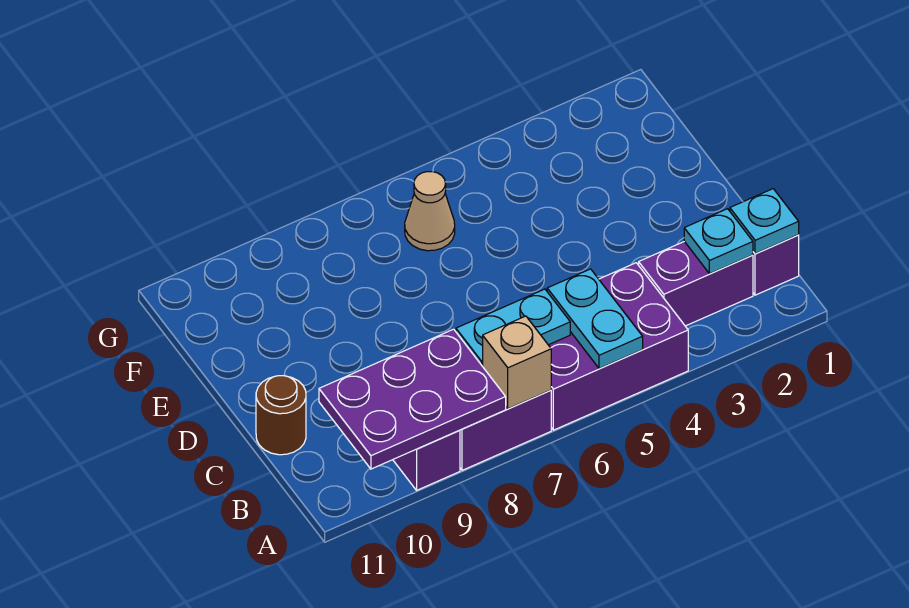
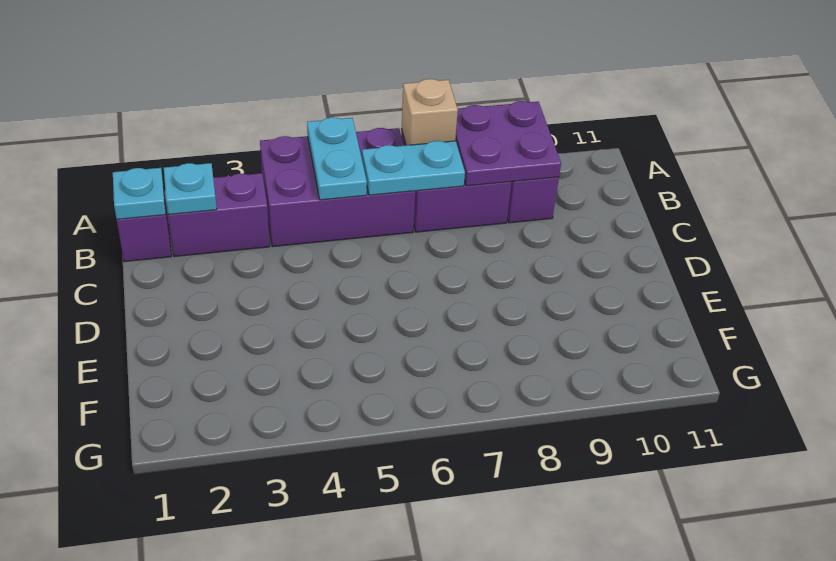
purple plate A8:B10 level 2 -> purple plate A8:B9 level 2
brown round brick C11 level 1 -> none
tan cone F6 level 1 -> none

